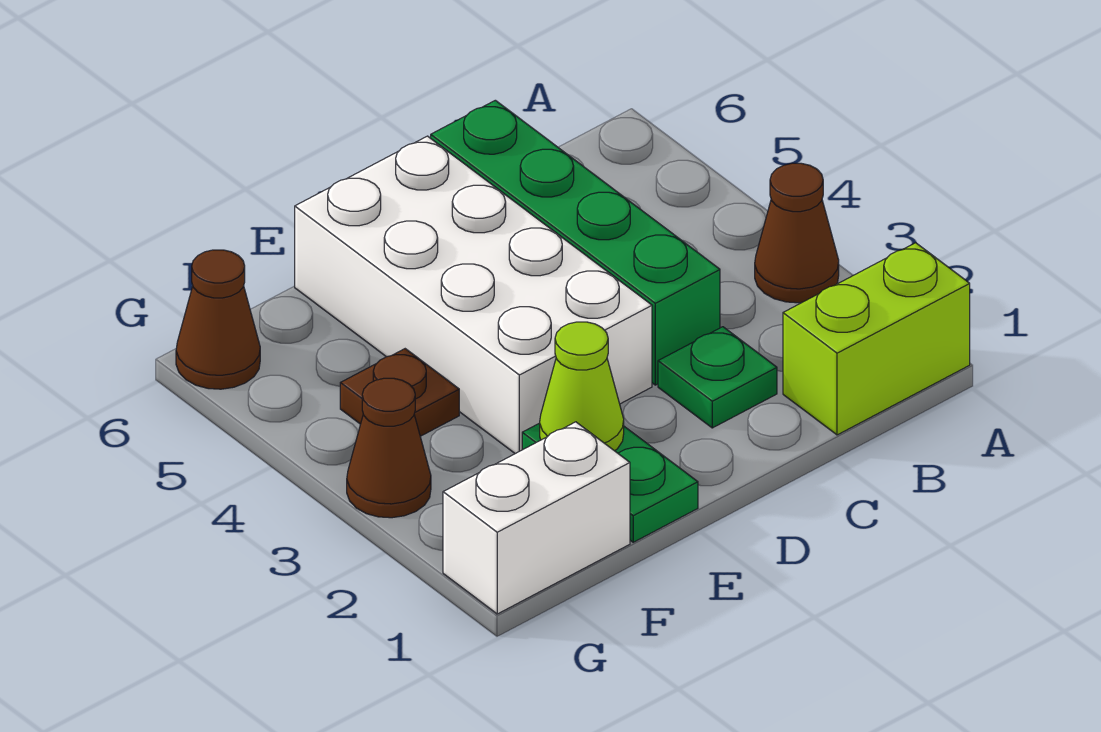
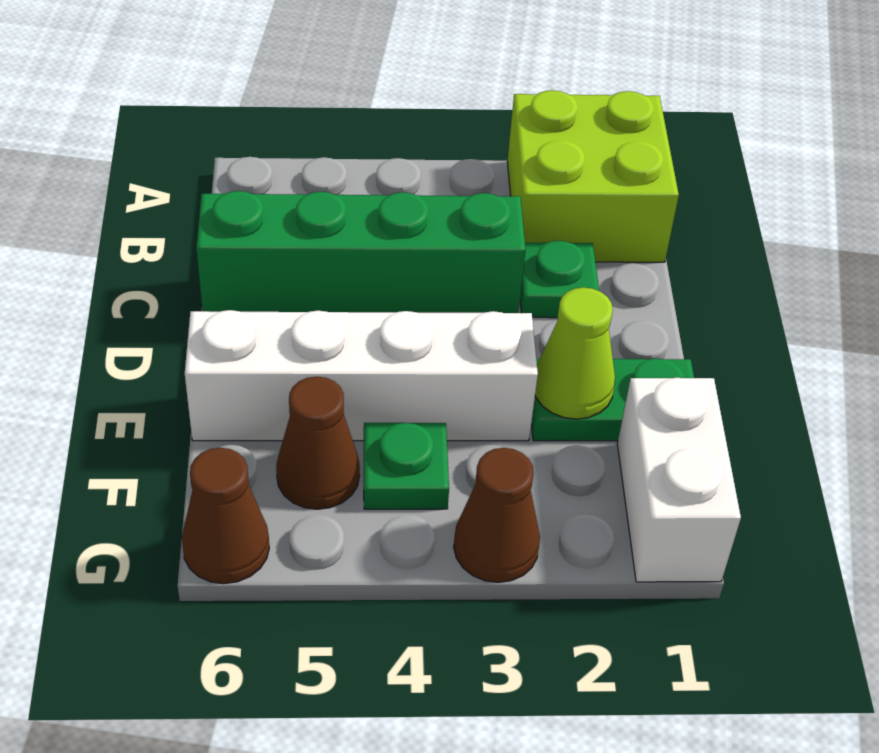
lime brick A1:B1 level 1 -> lime brick A1:B2 level 1
brown cone A3 level 1 -> brown cone F5 level 1
white brick D3:E6 level 1 -> white brick E3:E6 level 1
brown plate F4 level 1 -> green plate F4 level 1

